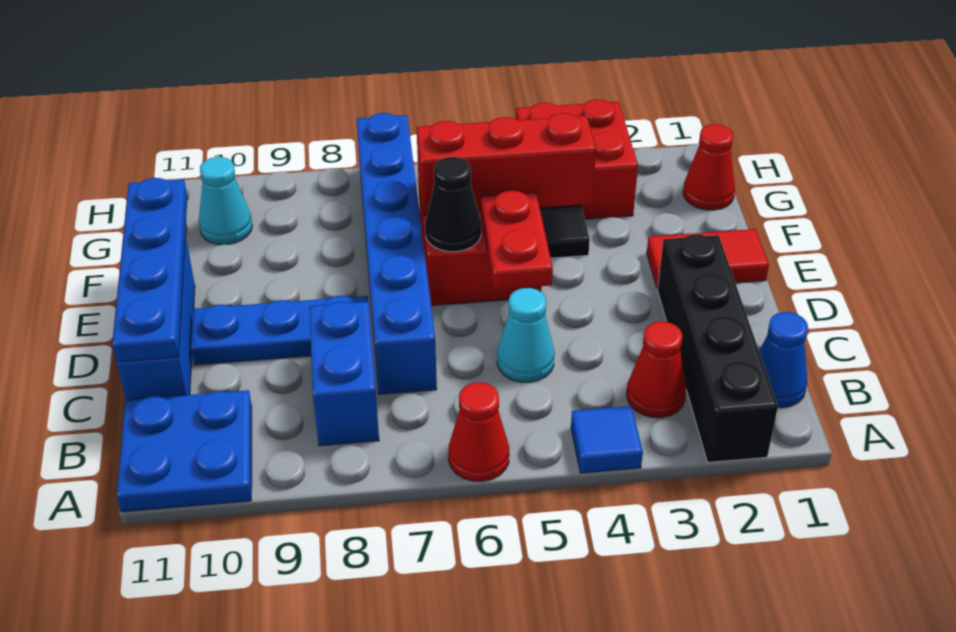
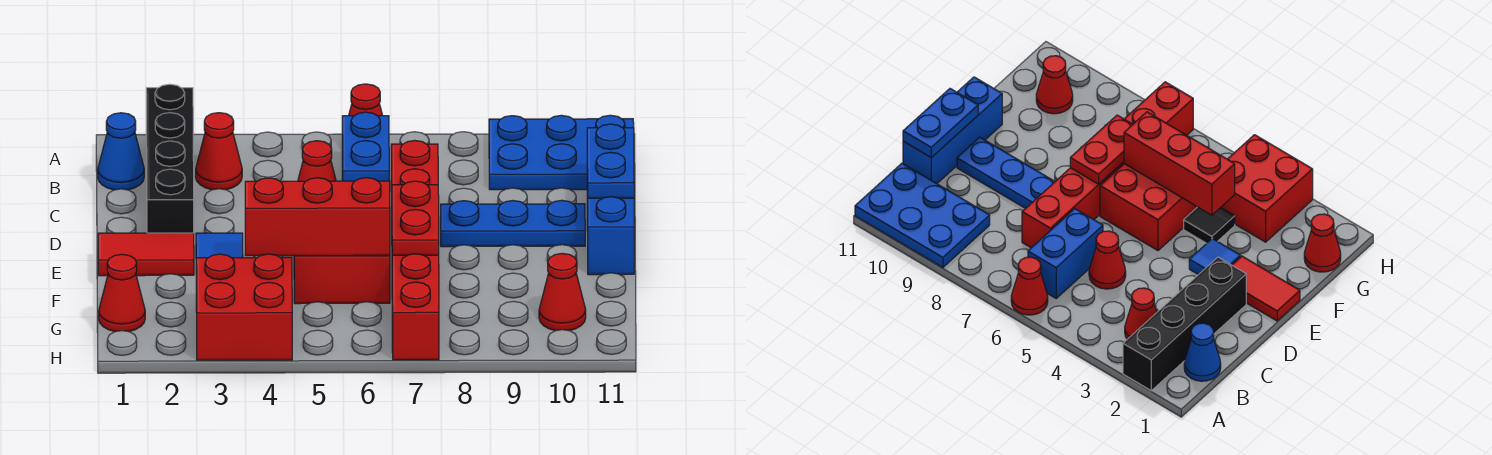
blue tile A4 level 1 -> blue tile E3 level 1
blue plate A10:B11 level 1 -> blue plate A9:B11 level 1
blue brick B8:C8 level 1 -> blue brick B6:C6 level 1
cyan cone C5 level 1 -> red cone C5 level 1
blue brick C7:H7 level 1 -> red brick C7:H7 level 1
blue plate C11:F11 level 2 -> blue plate C11:D11 level 2
red plate D5:E5 level 2 -> red plate E7:F7 level 2
black cone E6 level 2 -> none
cyan cone G10 level 1 -> red cone G10 level 1

